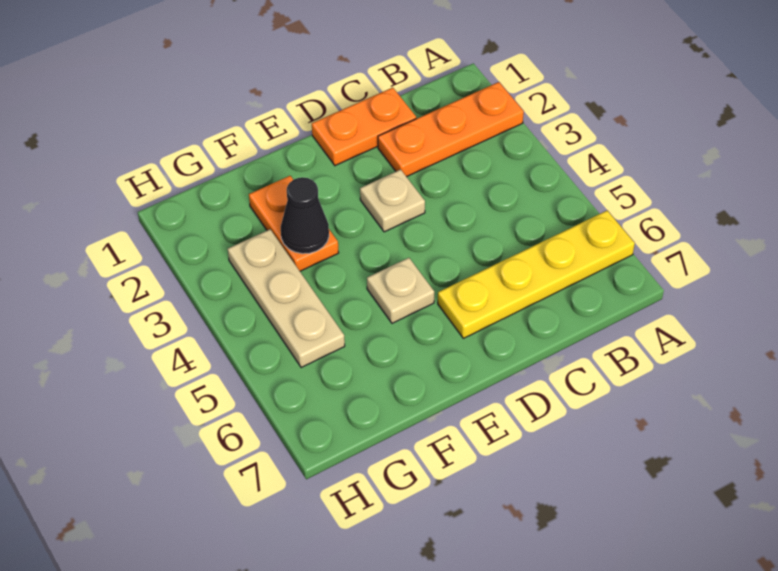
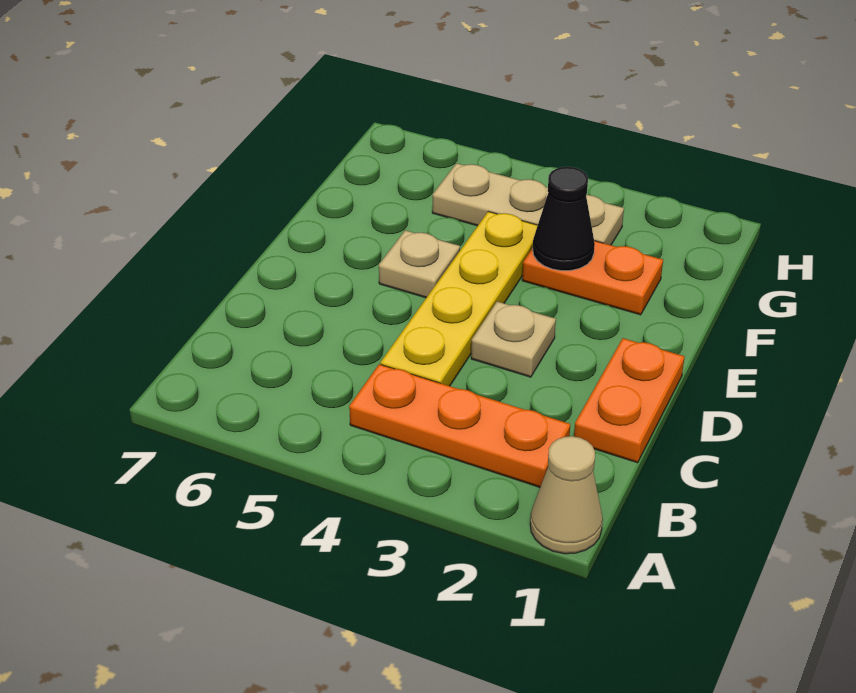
none -> tan cone A1 level 1
orange plate A2:C2 level 1 -> orange plate B2:B4 level 1
yellow plate A6:D6 level 1 -> yellow plate C4:F4 level 1

